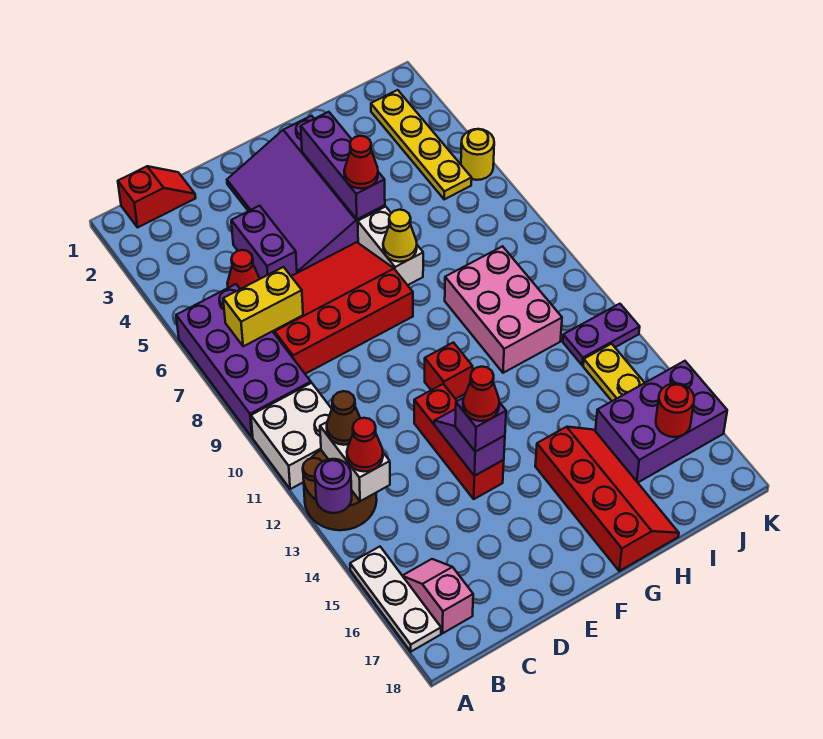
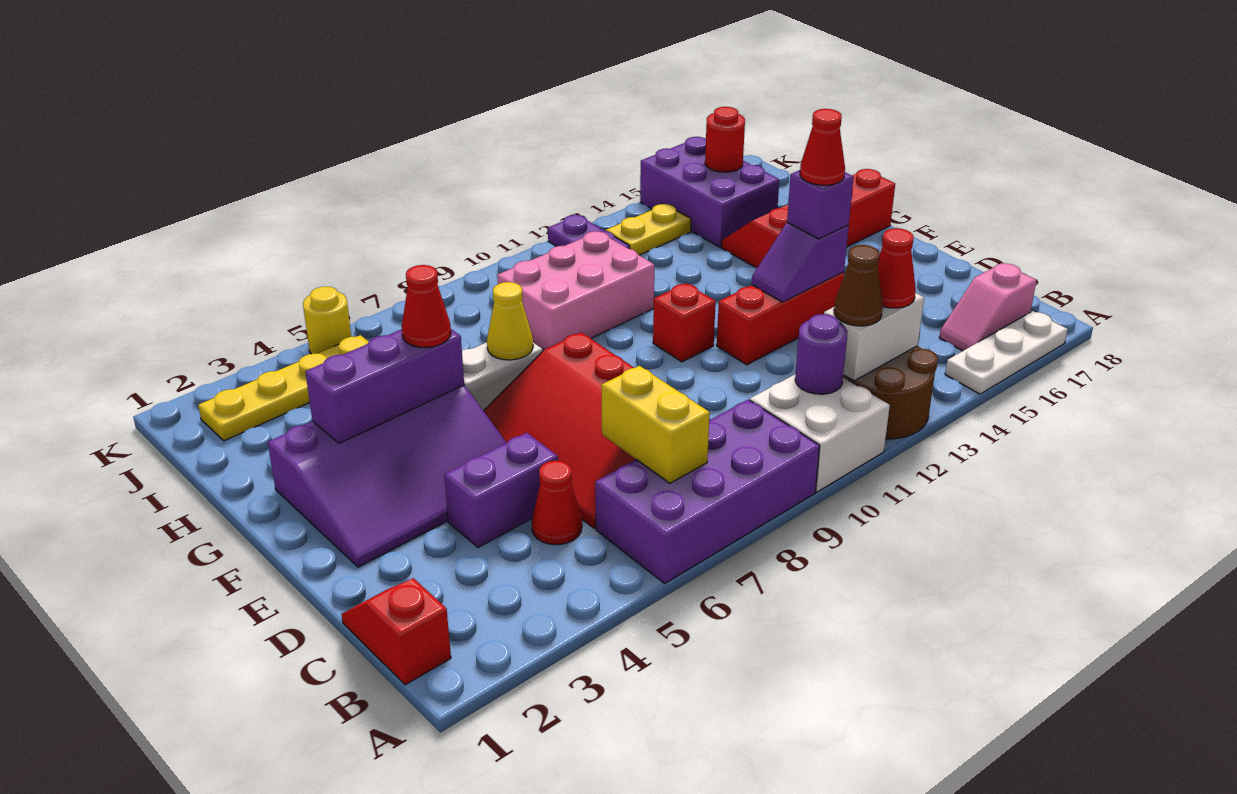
purple round brick A13 level 2 -> purple round brick B11 level 2

